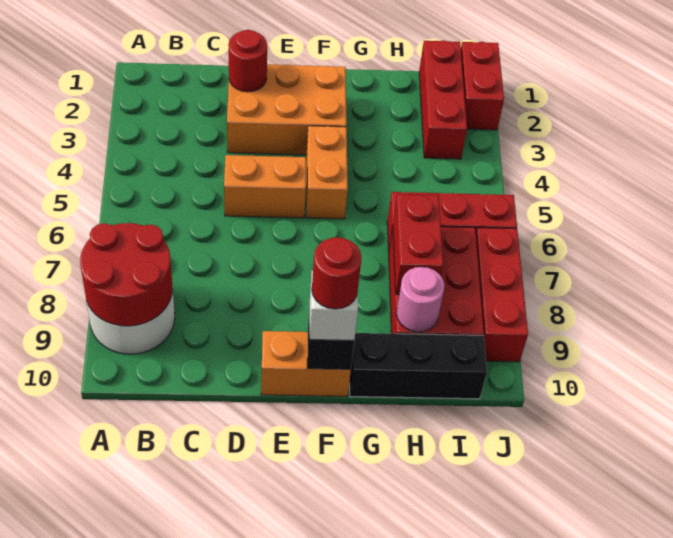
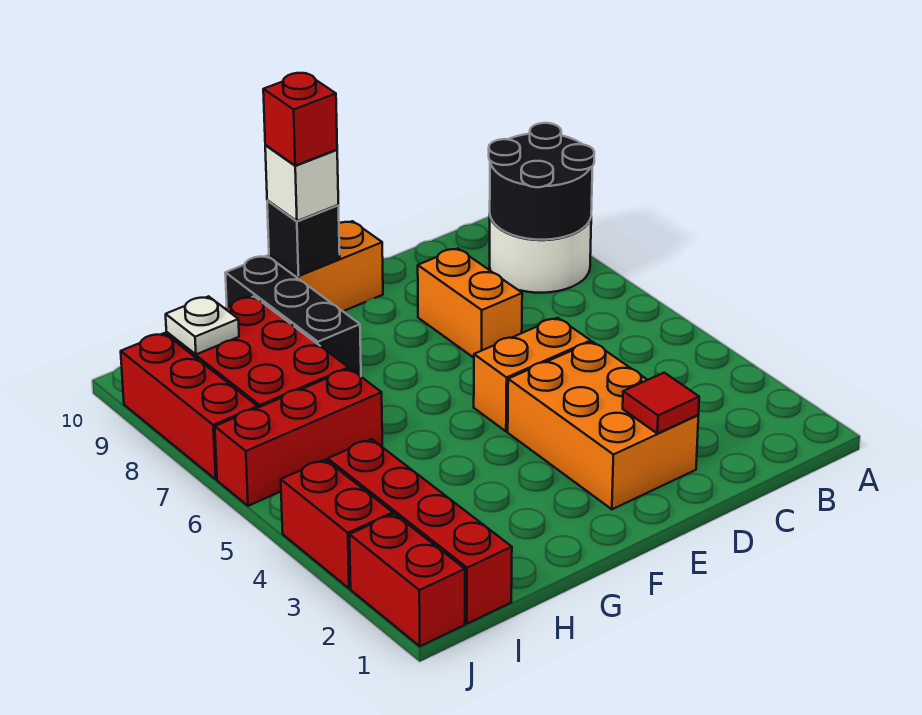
red round brick A8:B9 level 2 -> black round brick A8:B9 level 2
orange brick D2:F3 level 1 -> orange brick D2:E4 level 1
red round brick D2 level 2 -> red tile D2 level 2
orange brick F4:F5 level 1 -> orange brick D7:D8 level 1
red round brick F10 level 4 -> red brick F10 level 4
black brick G10:I10 level 1 -> black brick G8:G10 level 1
red brick H7:H8 level 2 -> red brick J3:J4 level 1
pink round brick H9 level 2 -> none
red brick I1:I3 level 1 -> red brick I1:I4 level 1
none -> white plate I9 level 2

